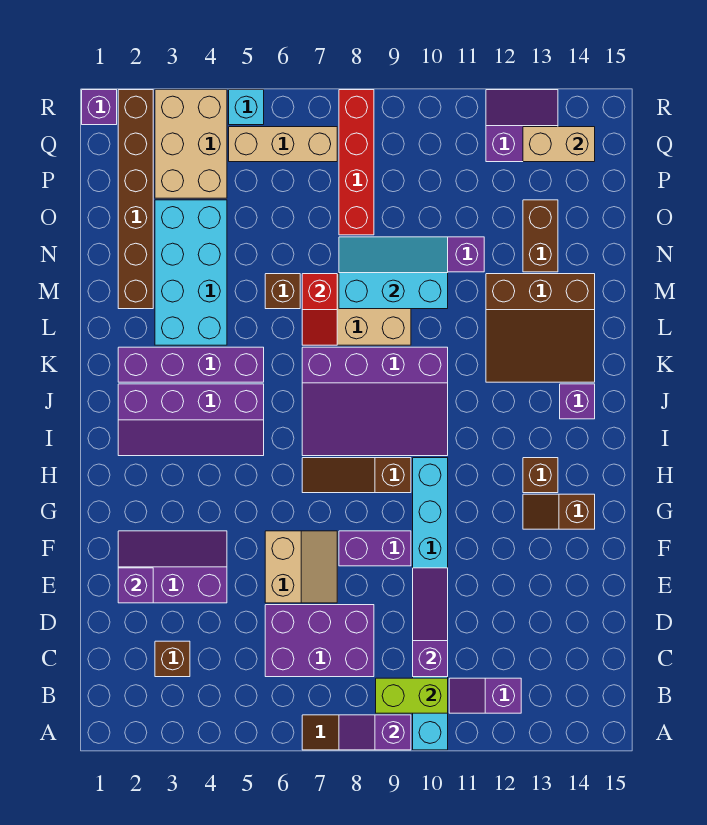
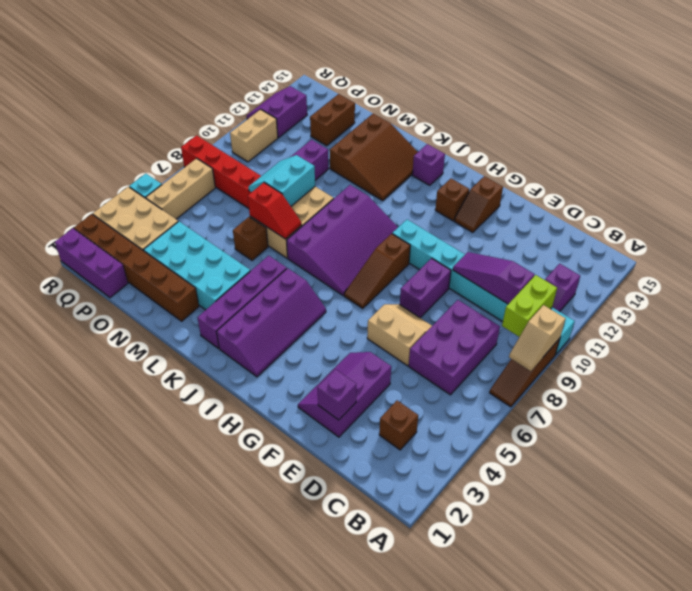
purple slope A8:A9 level 2 top 9 -> tan slope A8:A9 level 2 top 9
cyan slope M8:N10 level 2 top M -> cyan slope M8:N9 level 2 top M
brown brick N13:O13 level 1 -> brown brick O13:O14 level 1
tan brick Q13:Q14 level 2 -> tan brick Q10:Q11 level 1
purple brick R1 level 1 -> purple brick P1:R1 level 1

